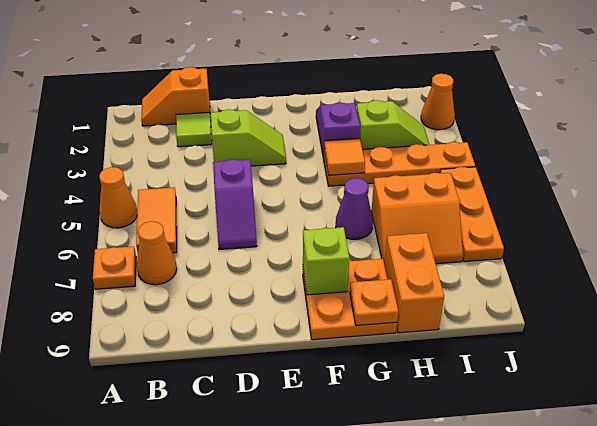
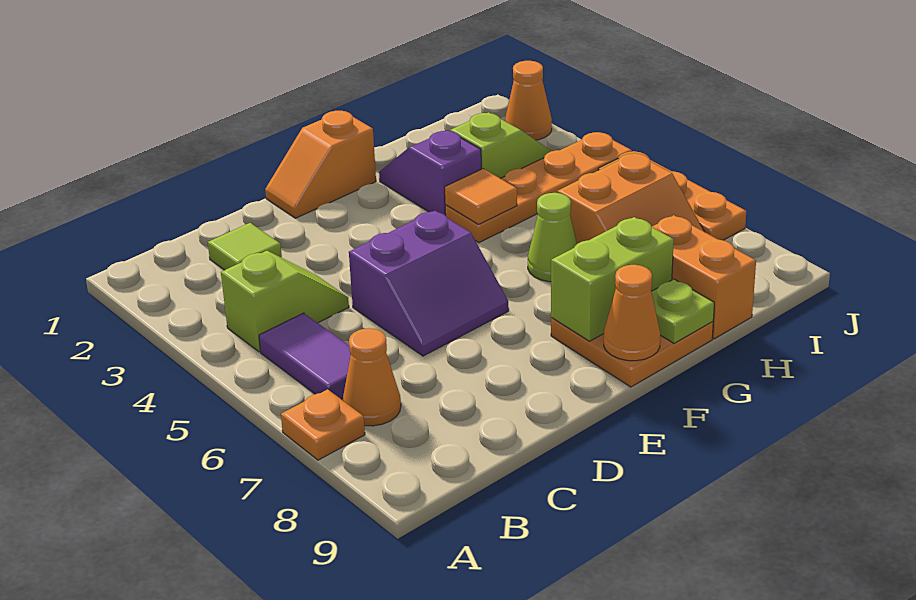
orange cone A5 level 1 -> orange cone F9 level 2
orange slope B1:C1 level 1 top C -> orange slope E1:F1 level 1 top F
orange tile B5:B6 level 1 -> purple tile B5:B6 level 1
lime slope D3:E3 level 1 top D -> lime slope B4:C4 level 1 top B
purple slope D5:D6 level 1 top 5 -> purple slope D5:E6 level 1 top 5
lime brick F8 level 2 -> lime brick F8:G8 level 2
purple cone G6 level 1 -> lime cone G6 level 1
orange plate G9 level 2 -> lime plate G9 level 2

